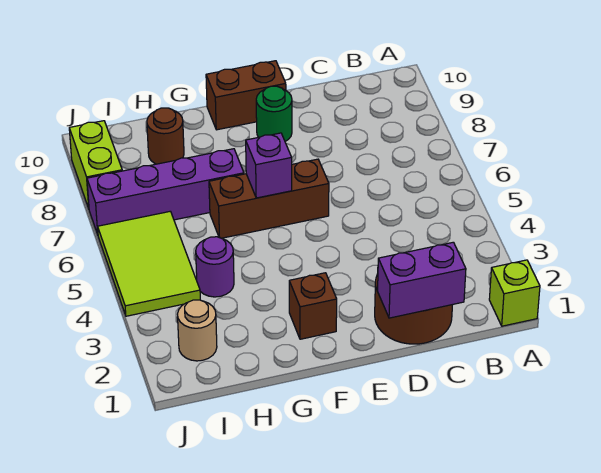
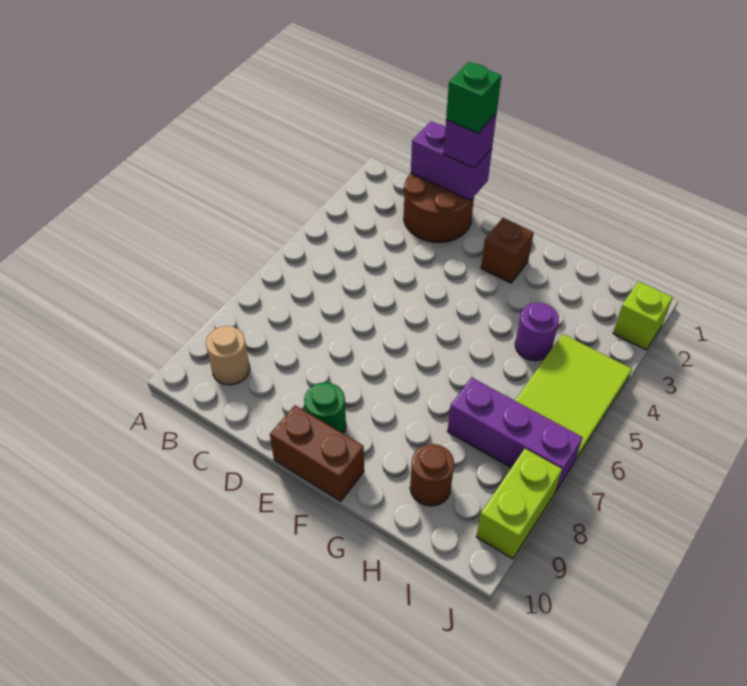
lime brick A1 level 1 -> lime brick J2 level 1
none -> green brick D1 level 4
brown brick E6:G6 level 1 -> none
purple brick F6 level 2 -> purple brick D1 level 3
purple brick G7:J7 level 1 -> purple brick H7:J7 level 1
tan round brick I2 level 1 -> tan round brick B9 level 1

